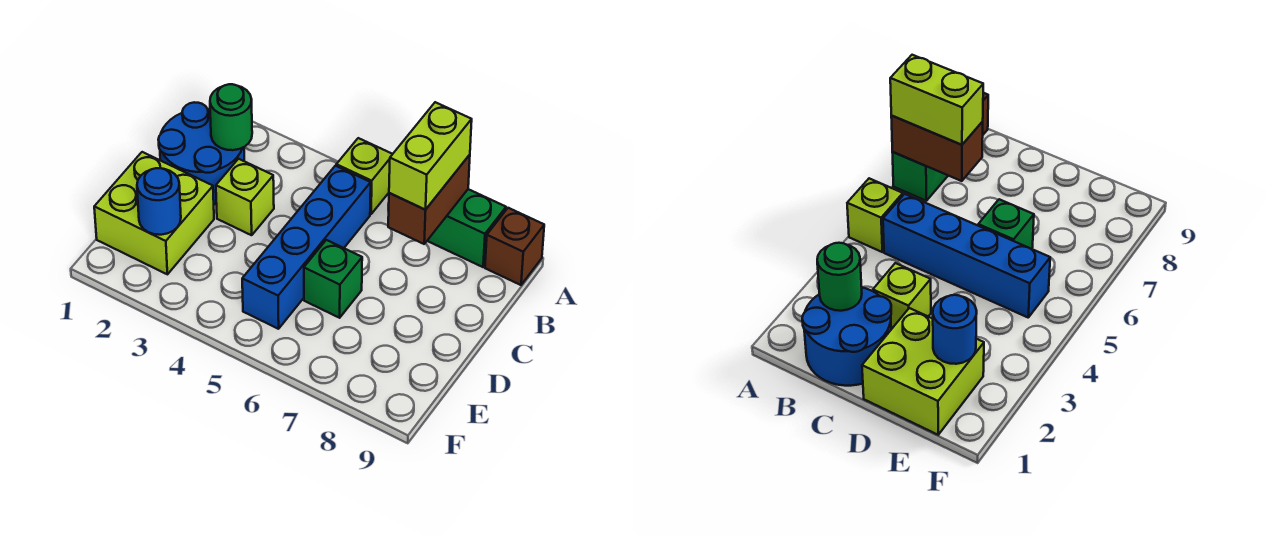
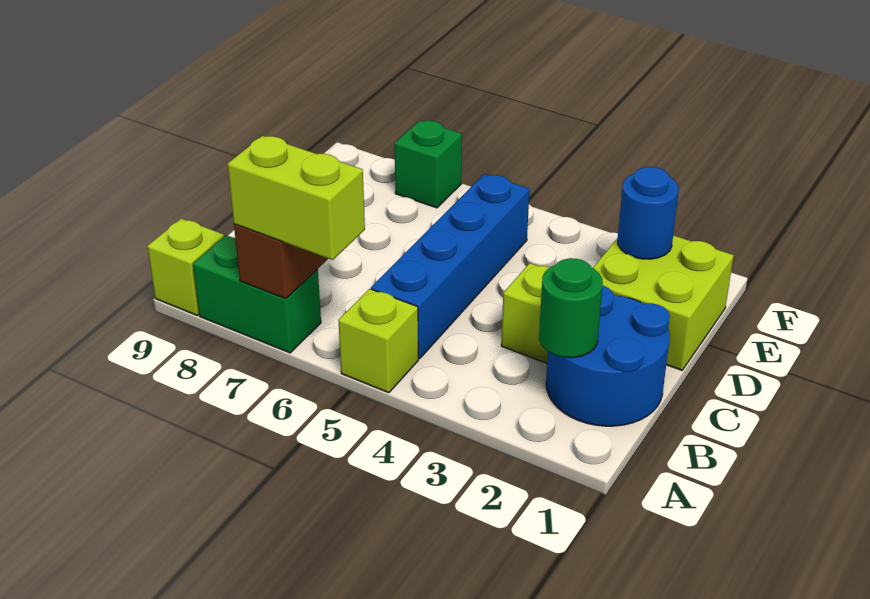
lime brick A7:B7 level 3 -> lime brick A6:A7 level 3
brown brick A9 level 1 -> lime brick A9 level 1
green brick D6 level 1 -> green brick F7 level 1

